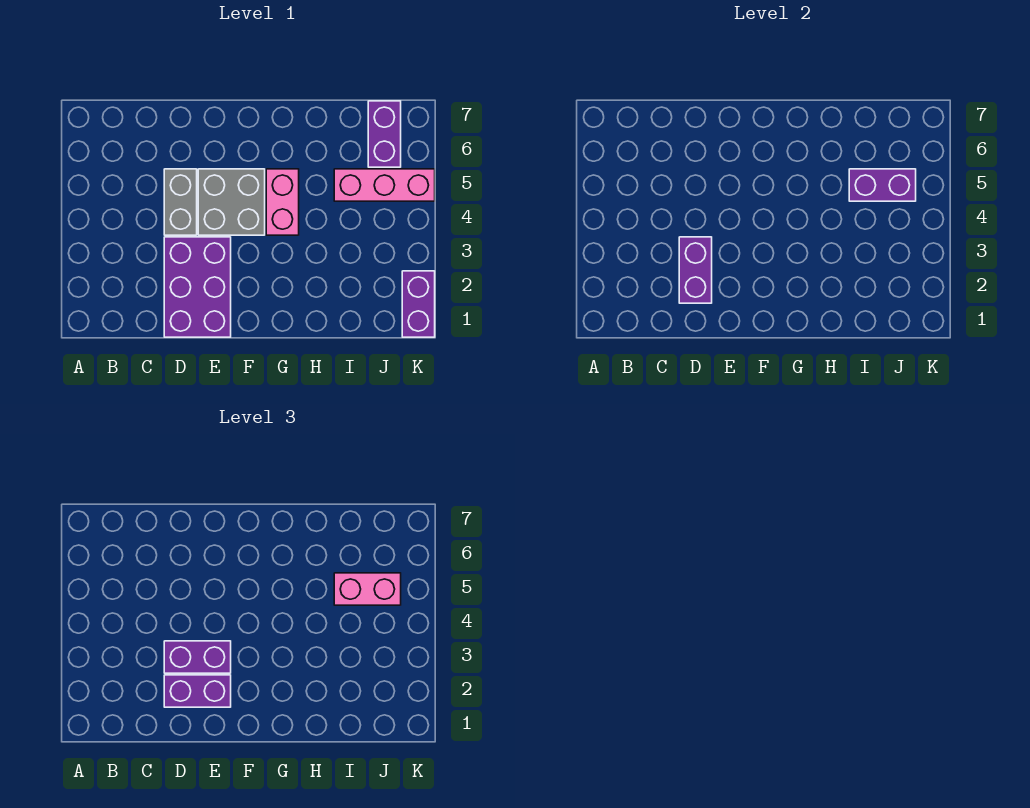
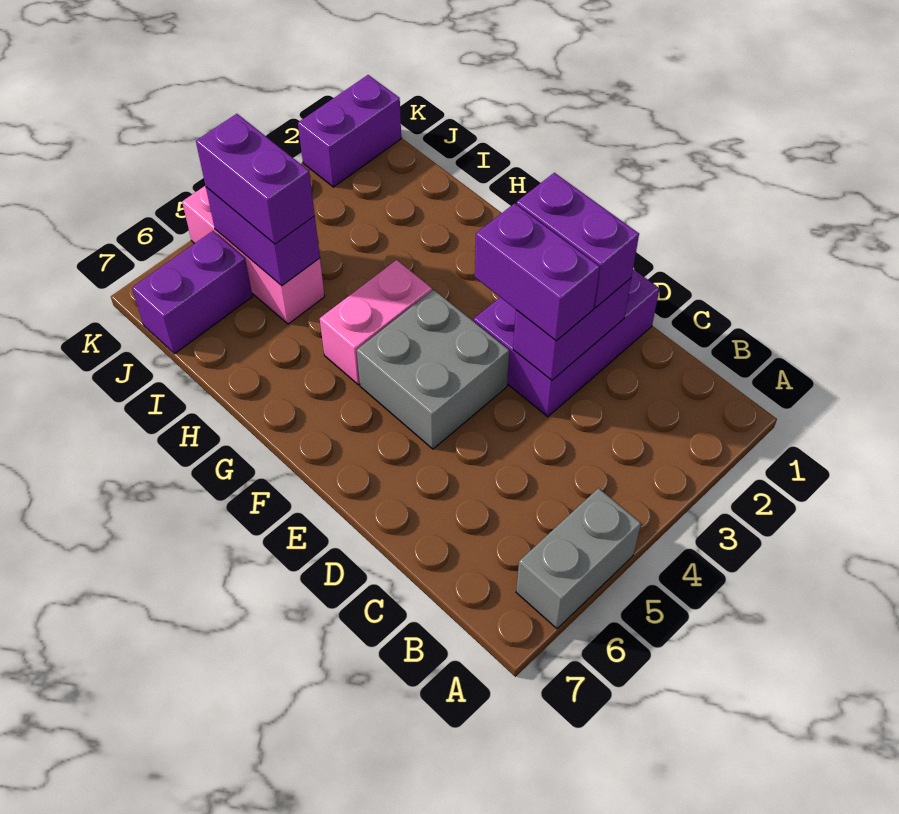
grey brick D4:D5 level 1 -> grey brick A5:A6 level 1
pink brick I5:J5 level 3 -> purple brick I5:J5 level 3

